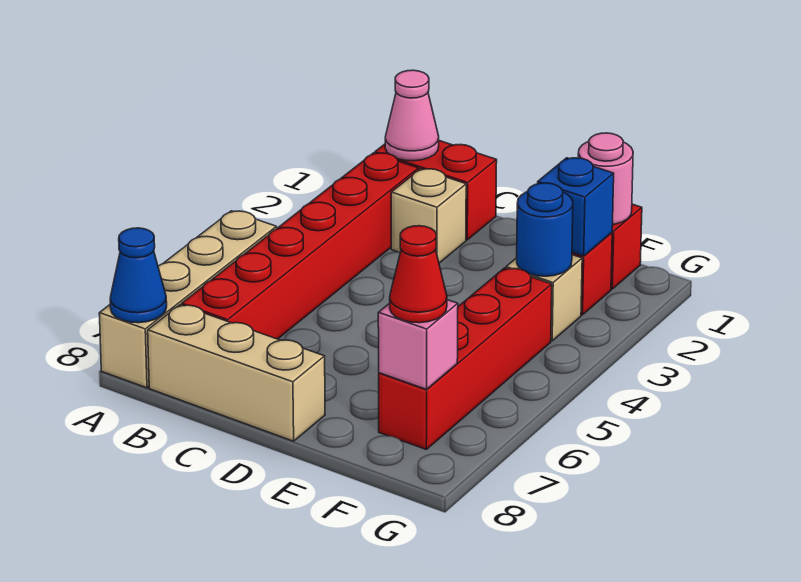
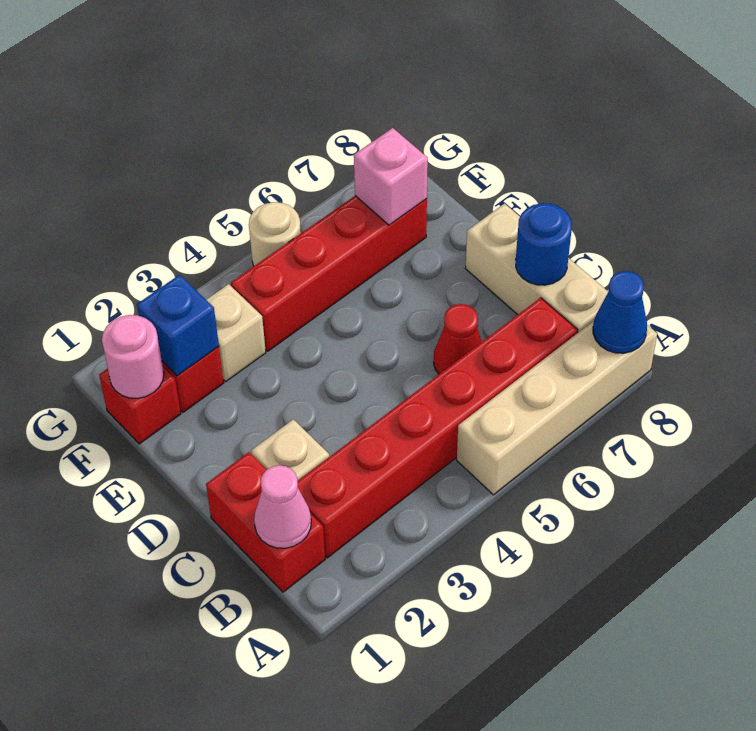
blue round brick F3 level 2 -> blue round brick C8 level 2
red cone F7 level 3 -> red cone C6 level 1
none -> tan round brick G5 level 1

